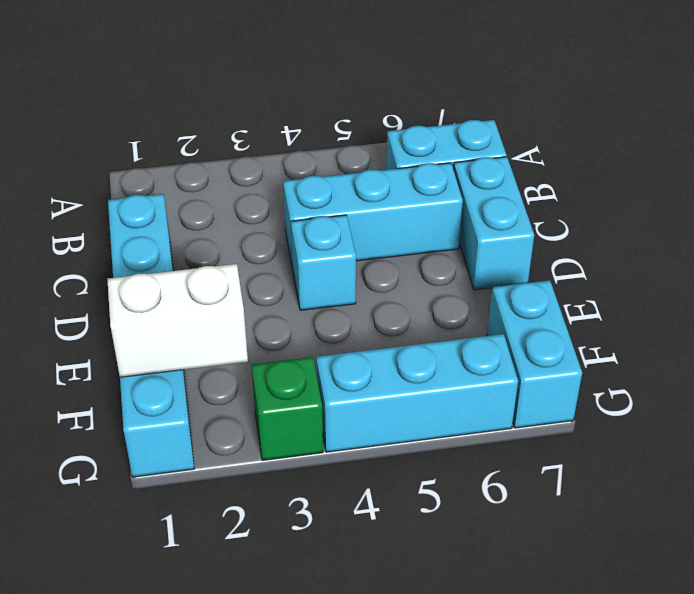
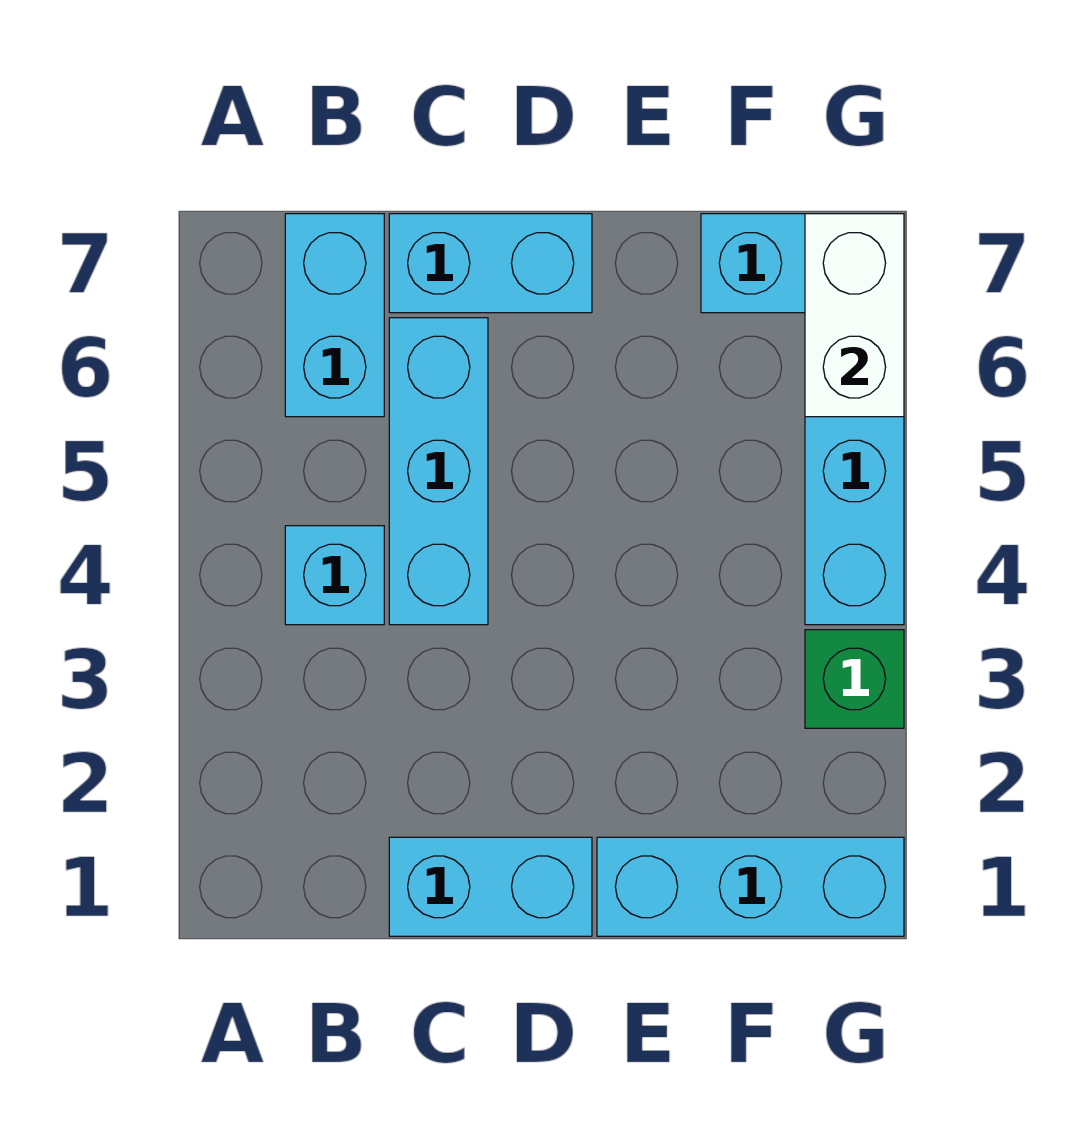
cyan brick D4 level 1 -> cyan brick B4 level 1
white brick F1:F2 level 2 -> white brick G6:G7 level 2

